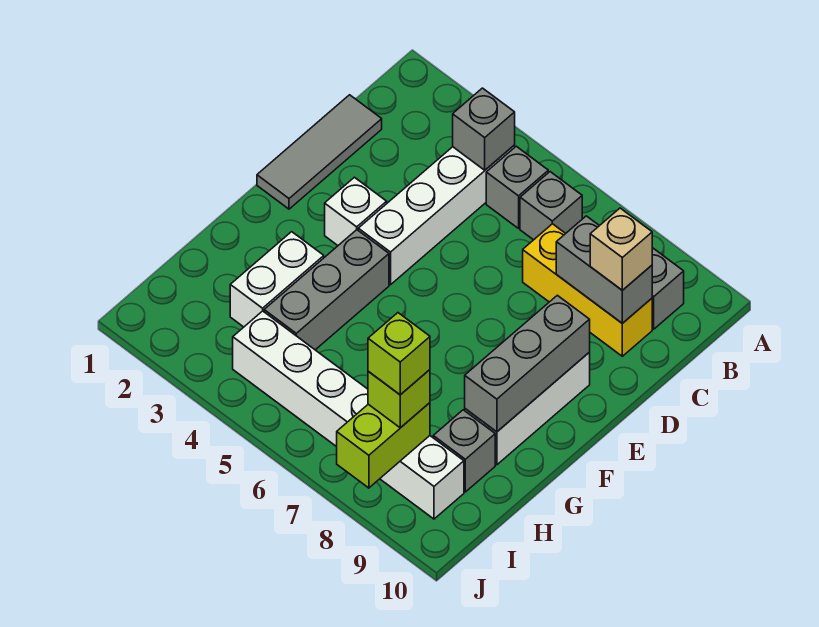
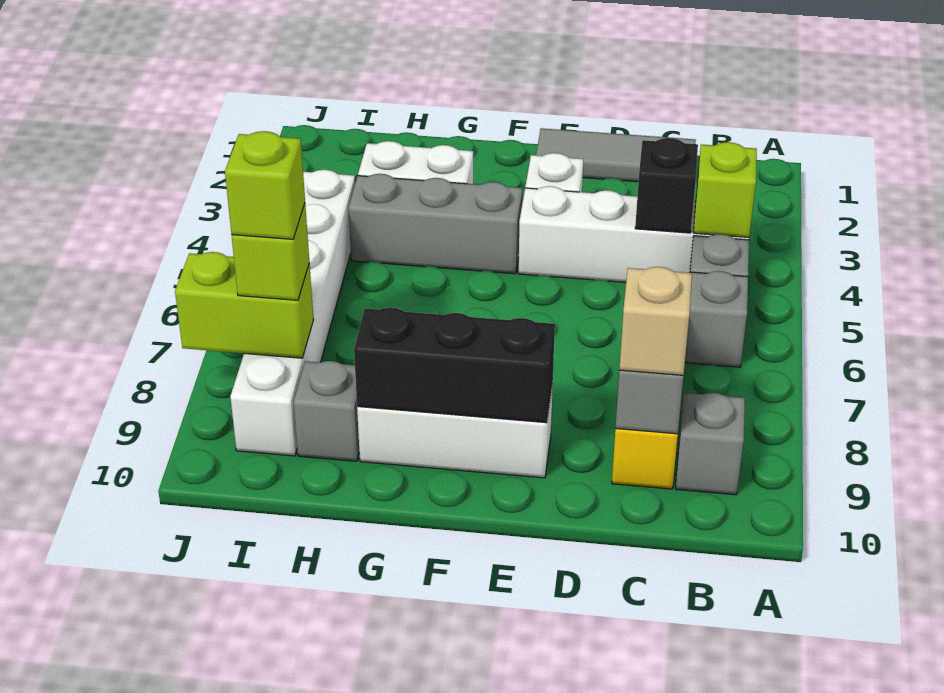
grey brick B4 level 2 -> lime brick B4 level 2
none -> black brick C4 level 2
grey brick E9:G9 level 2 -> black brick E9:G9 level 2

